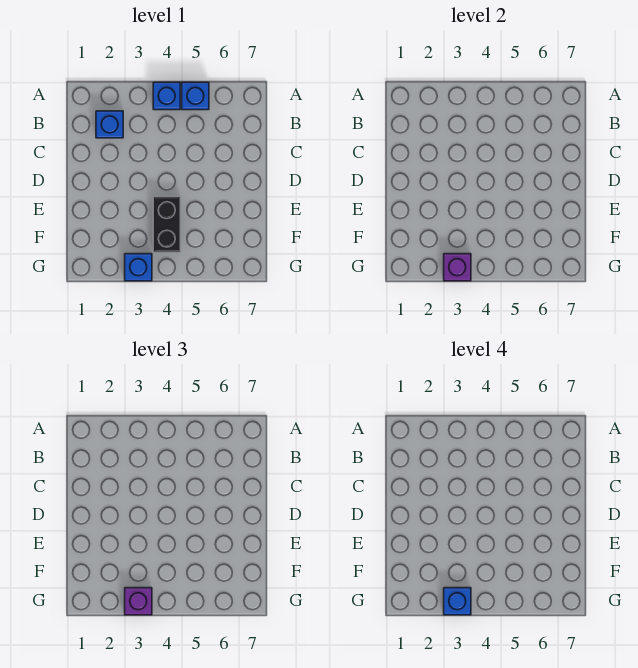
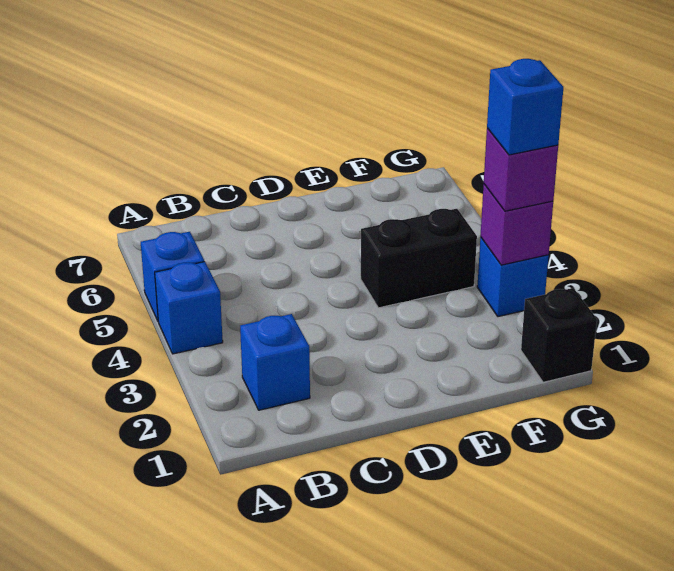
none -> black brick G1 level 1

